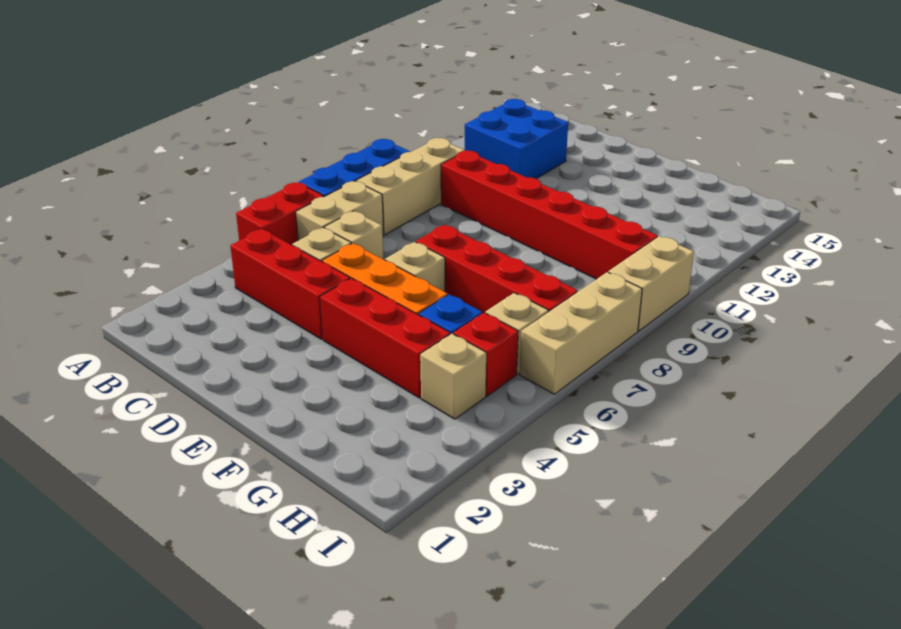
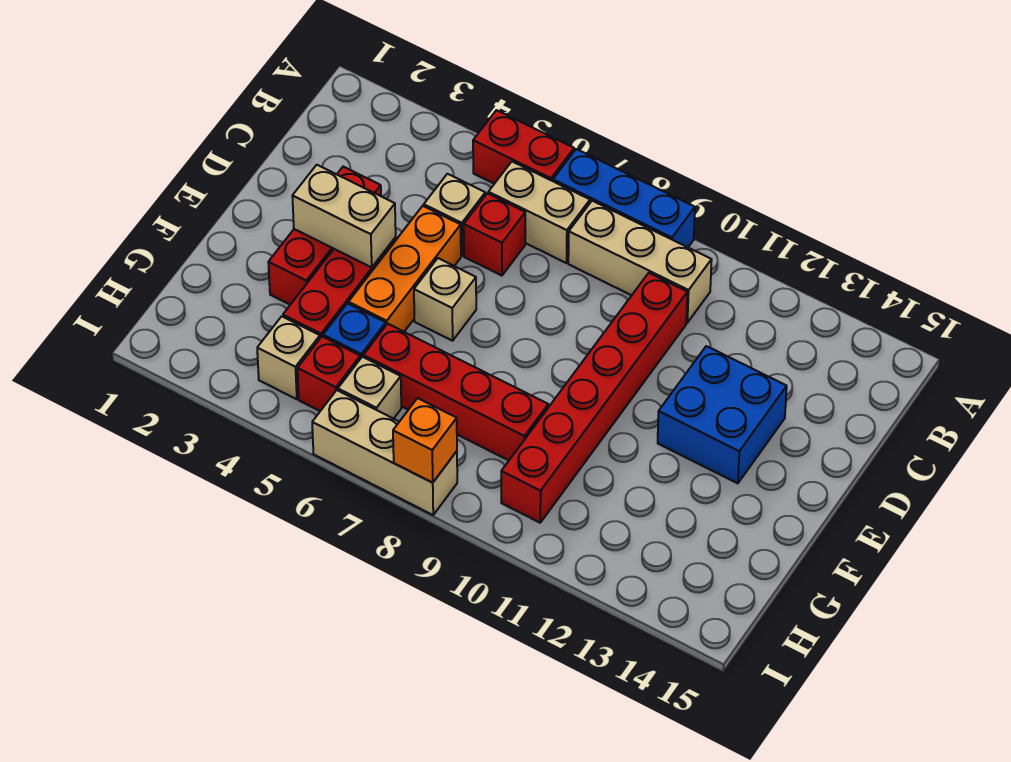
red brick B4:D4 level 1 -> red brick D3:F3 level 1
blue brick B12:C13 level 1 -> blue brick D12:E13 level 1
tan brick C6 level 1 -> red brick C6 level 1
red brick E7:H7 level 1 -> red brick G6:G9 level 1
none -> orange brick I8 level 2
tan brick I9:I10 level 1 -> tan brick E3:E4 level 2

